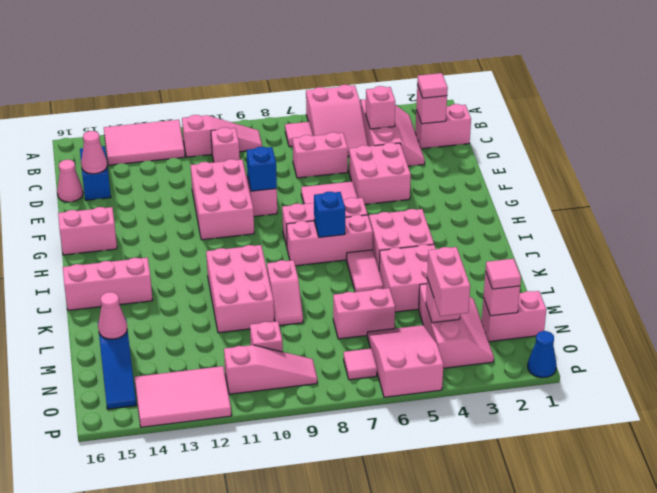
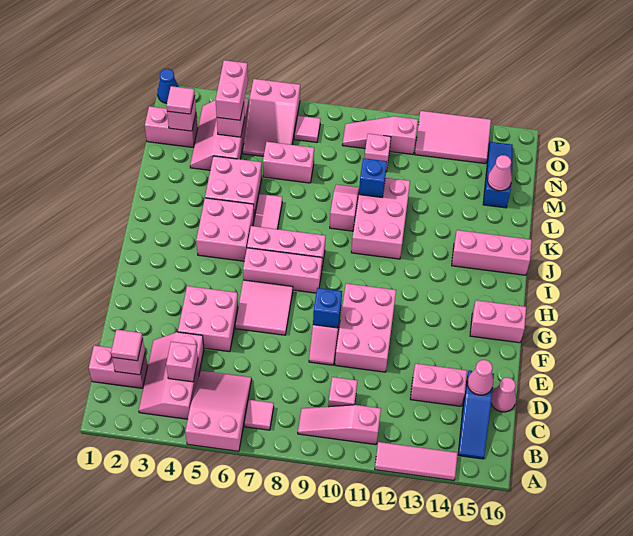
pink tile A12:B14 level 1 -> pink tile A12:A14 level 1
pink brick D6:D7 level 1 -> pink brick D13:D14 level 1
blue brick I7 level 2 -> blue brick L10 level 2

